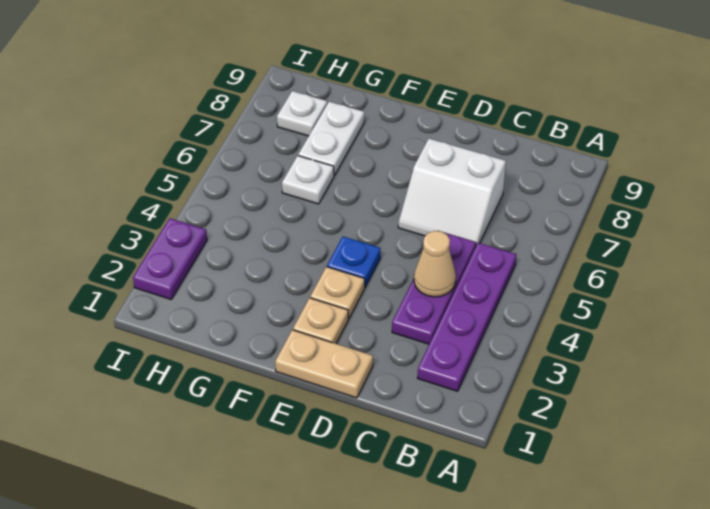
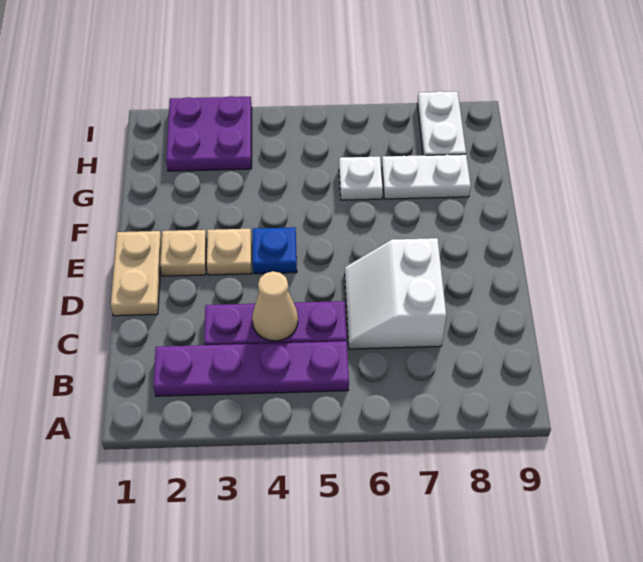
white plate H8 level 1 -> white plate H8:I8 level 1
purple plate I2:I3 level 1 -> purple plate H2:I3 level 1

